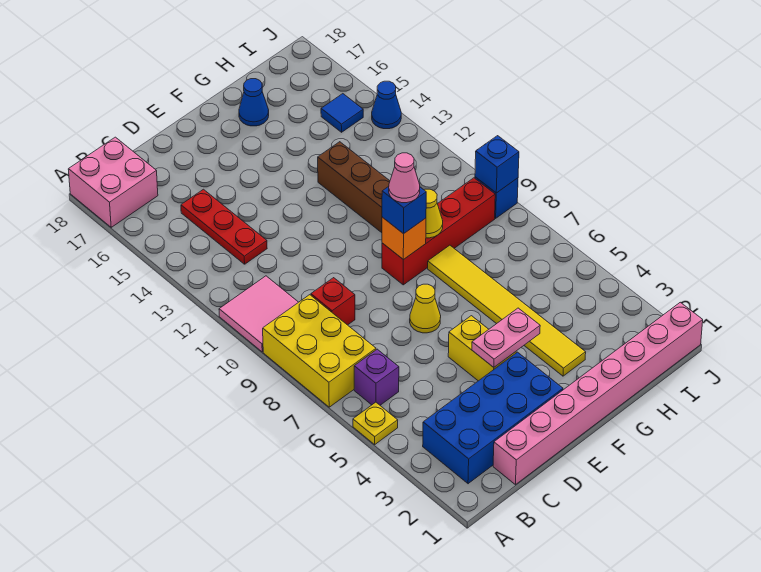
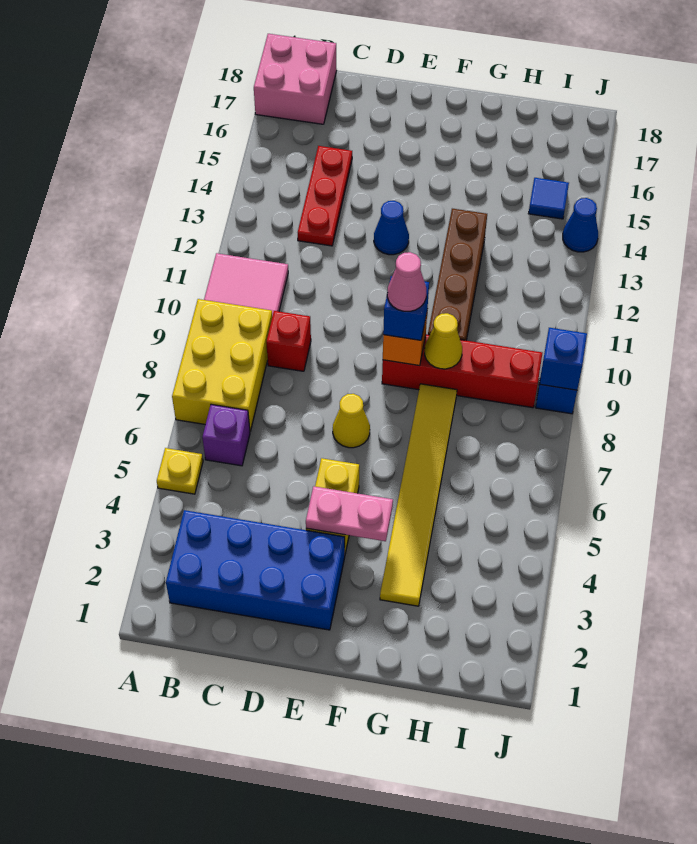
pink brick C1:J1 level 1 -> none
blue cone G17 level 1 -> blue cone E13 level 1

